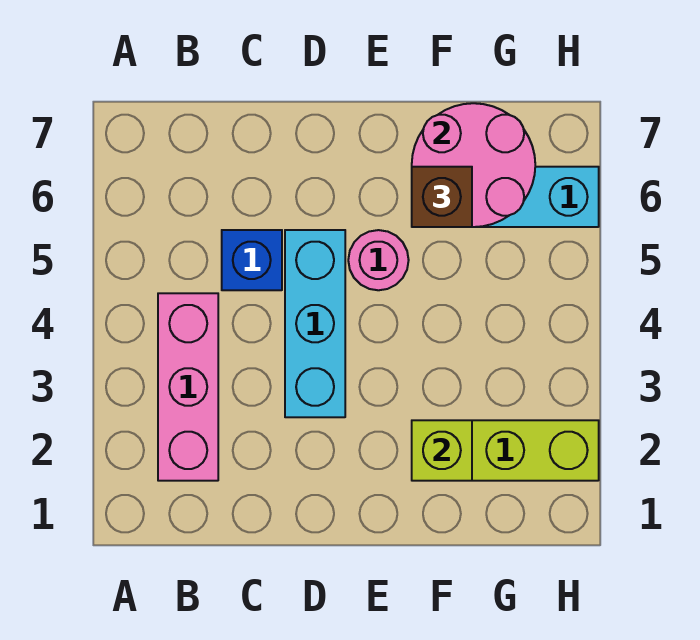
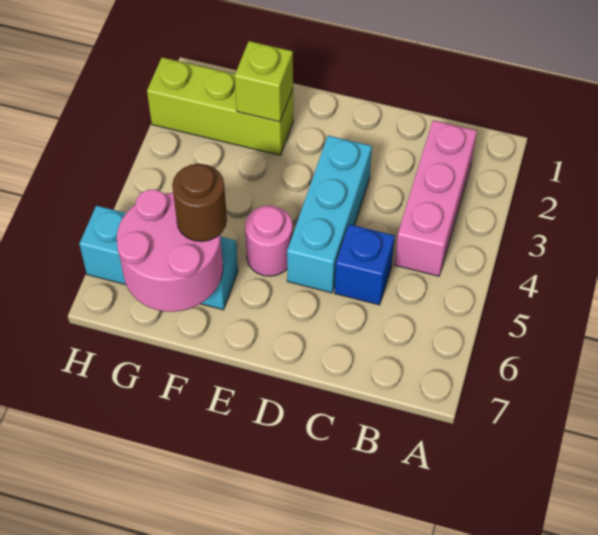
brown brick F6 level 3 -> brown round brick F6 level 3

